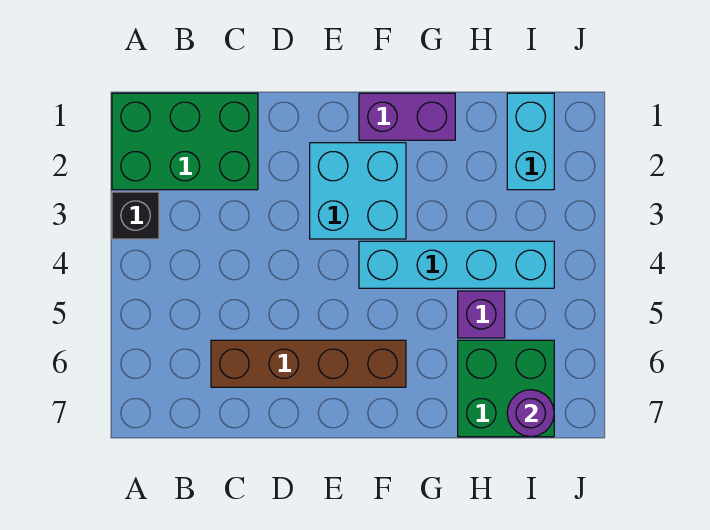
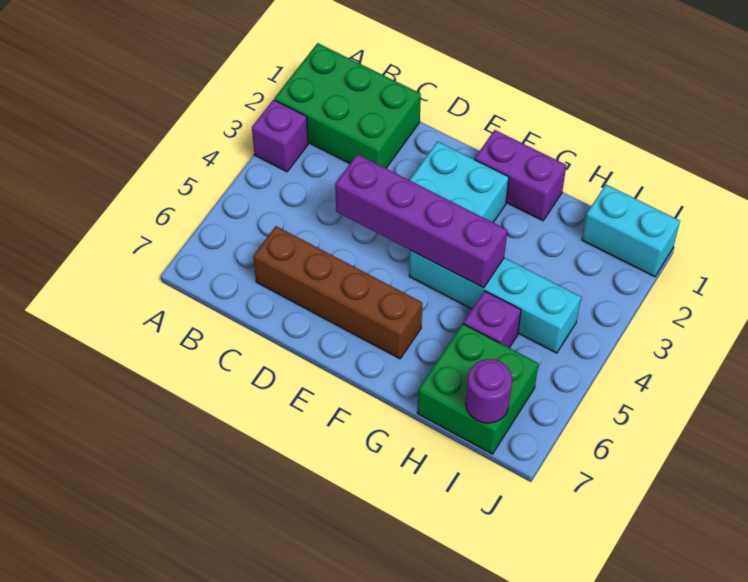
black brick A3 level 1 -> purple brick A3 level 1
none -> purple brick D4:G4 level 2
cyan brick I1:I2 level 1 -> cyan brick I1:J1 level 1

